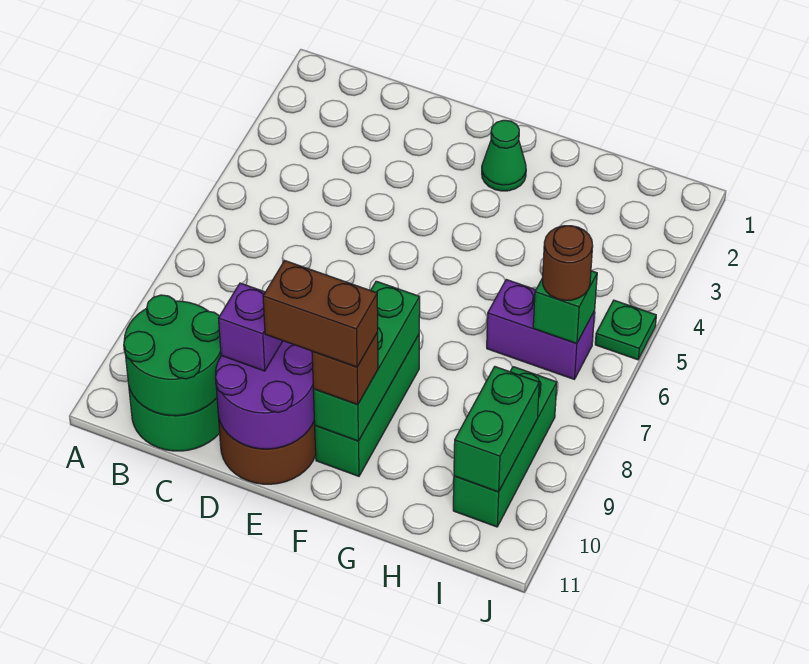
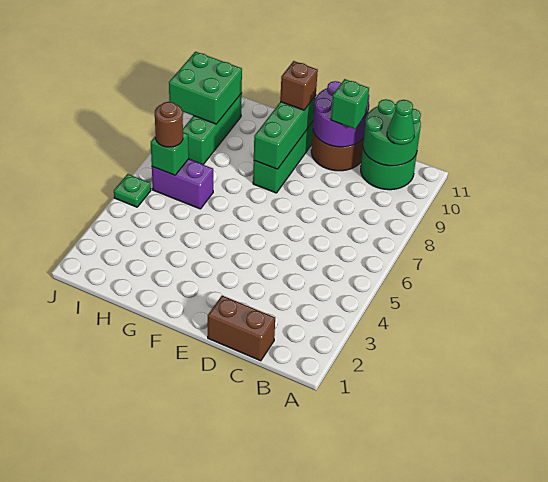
purple brick D10 level 3 -> green brick D10 level 3
brown brick E10:F10 level 4 -> brown brick C1:D1 level 1
green cone F2 level 1 -> green cone B10 level 3
green brick I9:I10 level 2 -> green brick I9:J10 level 2

